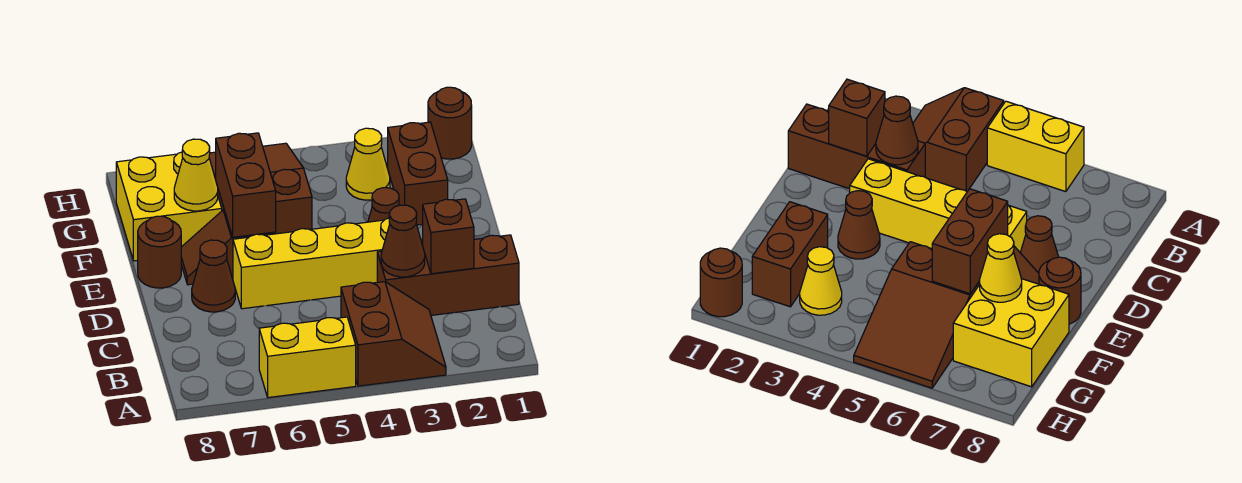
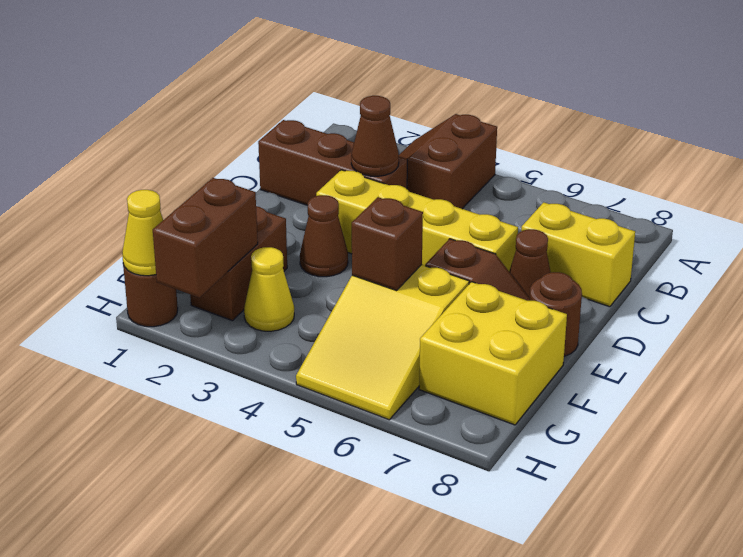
yellow brick A5:A6 level 1 -> yellow brick C7:C8 level 1
brown brick C2 level 2 -> brown brick F5 level 2
brown brick E6:F6 level 2 -> brown brick G2:H2 level 2
brown slope F5:H6 level 1 top F -> yellow slope F5:H6 level 1 top F
yellow cone F7 level 2 -> yellow cone H1 level 2

